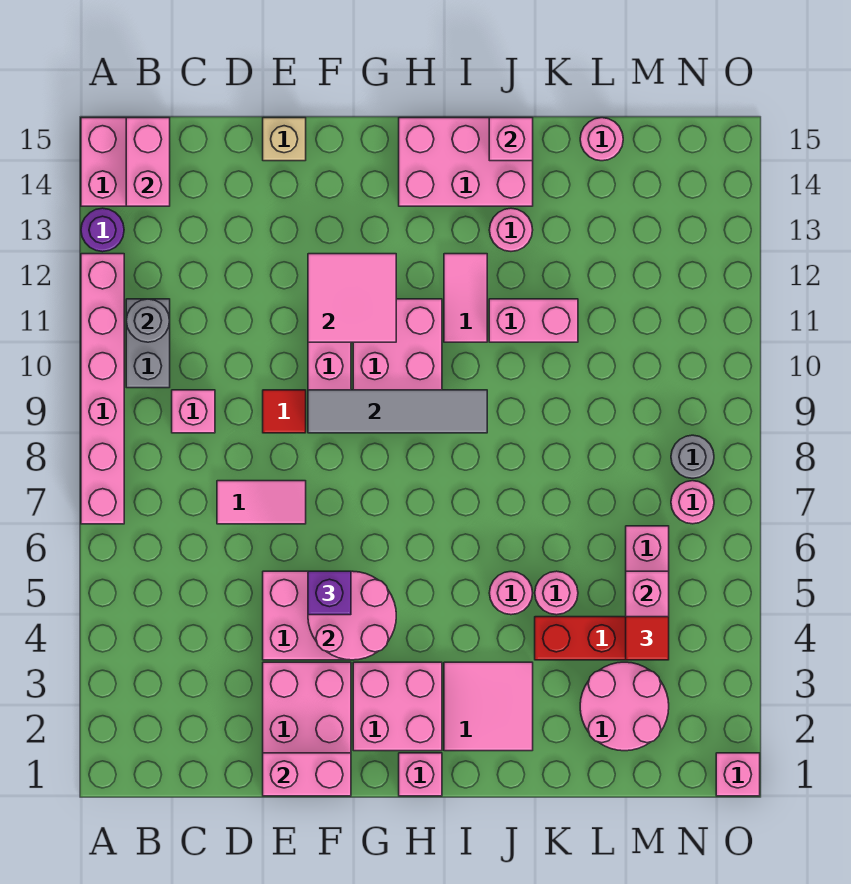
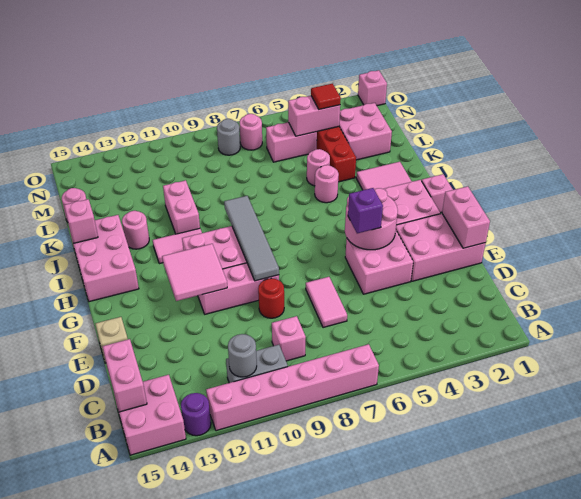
pink brick B14:B15 level 2 -> pink brick B15:C15 level 2
red tile E9 level 1 -> red round brick E9 level 1
pink round brick L2:M3 level 1 -> pink brick L2:M3 level 1

